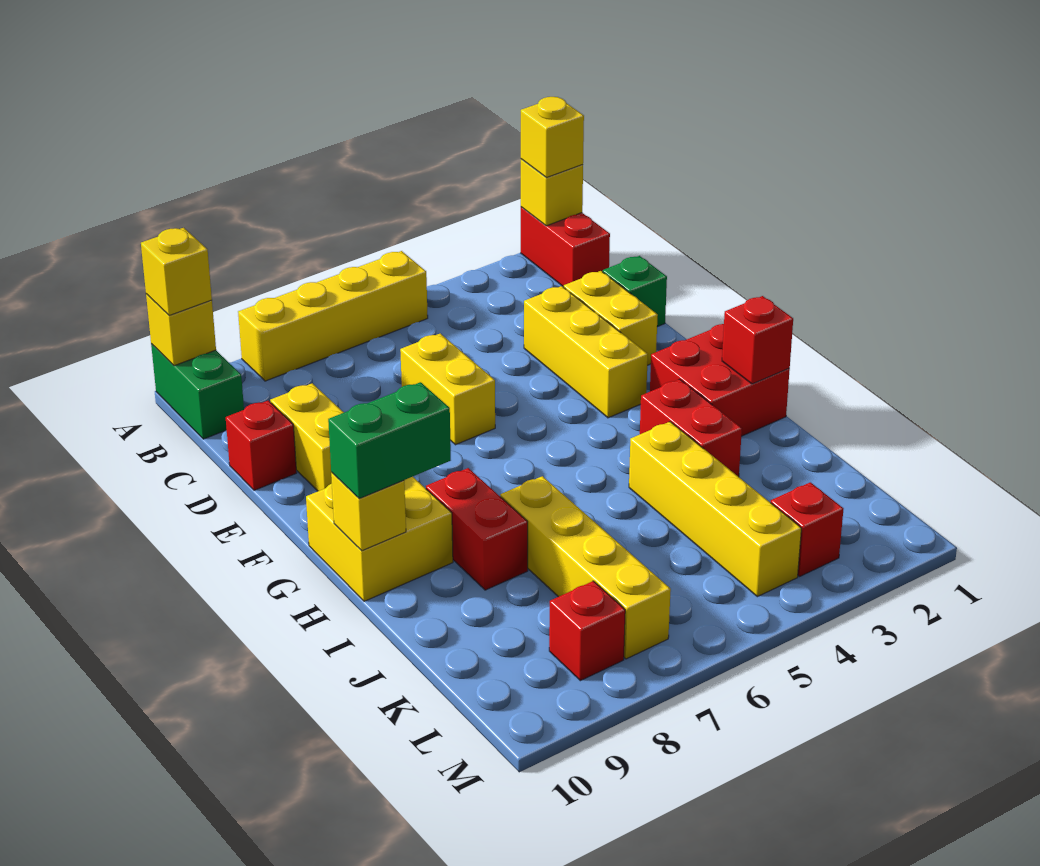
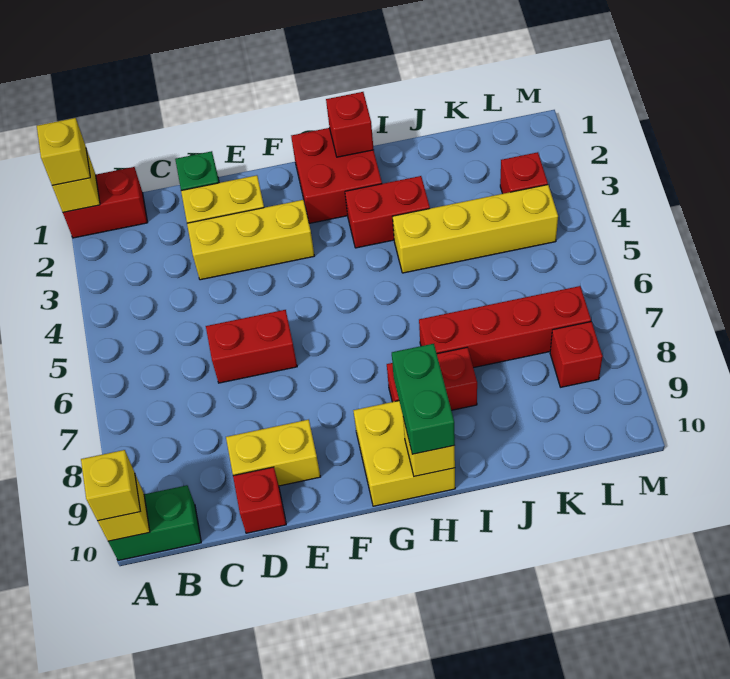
yellow brick A5:A8 level 1 -> none
yellow brick D6:E6 level 1 -> red brick D6:E6 level 1
yellow brick I7:L7 level 1 -> red brick I7:L7 level 1

